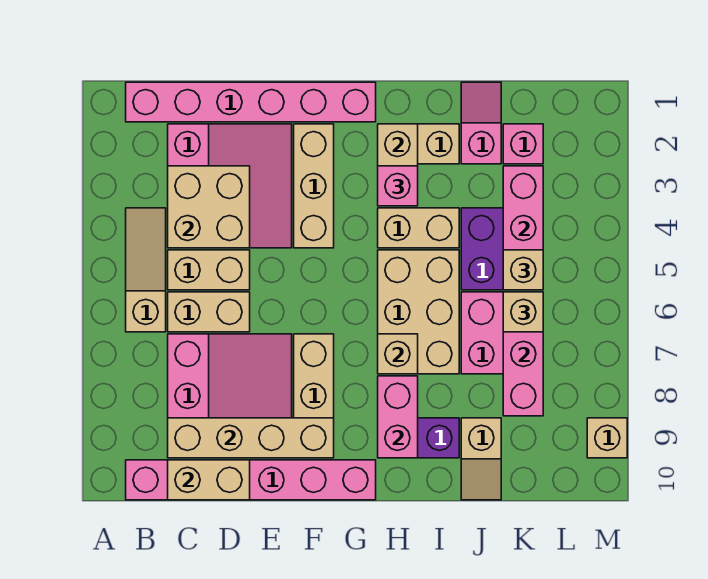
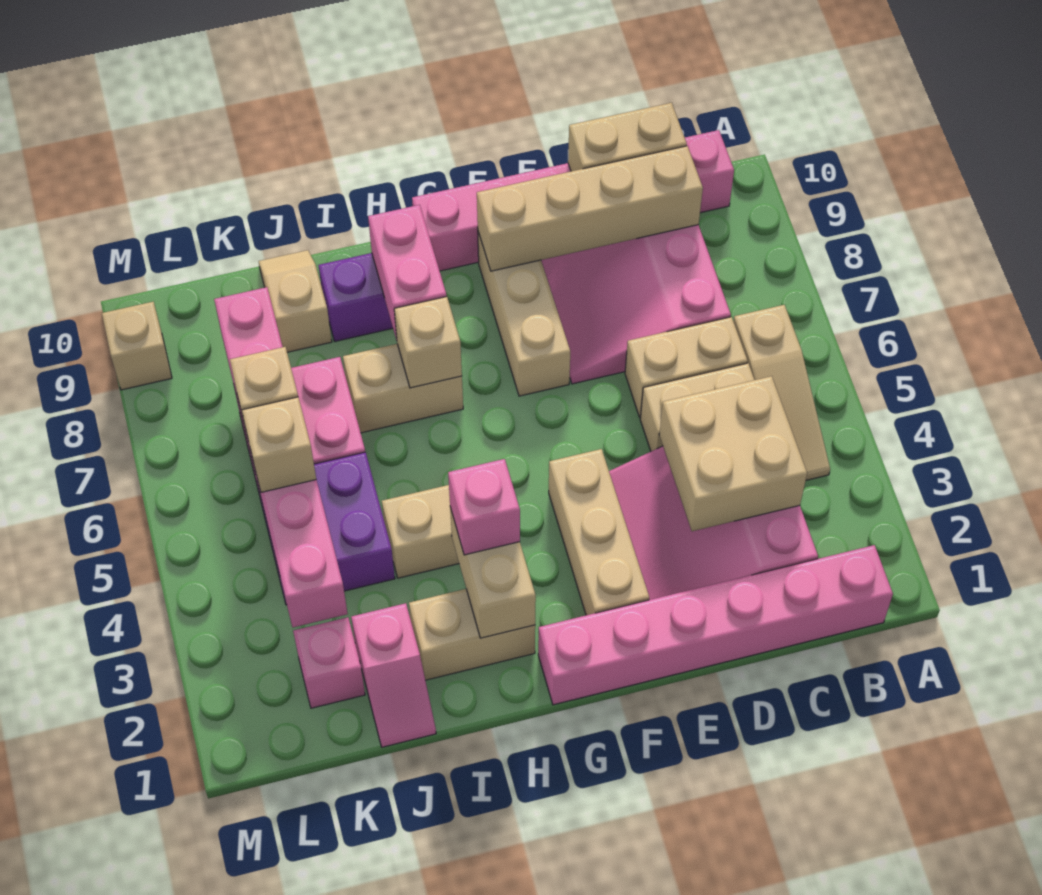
tan brick H5:I7 level 1 -> tan brick H7:I7 level 1

